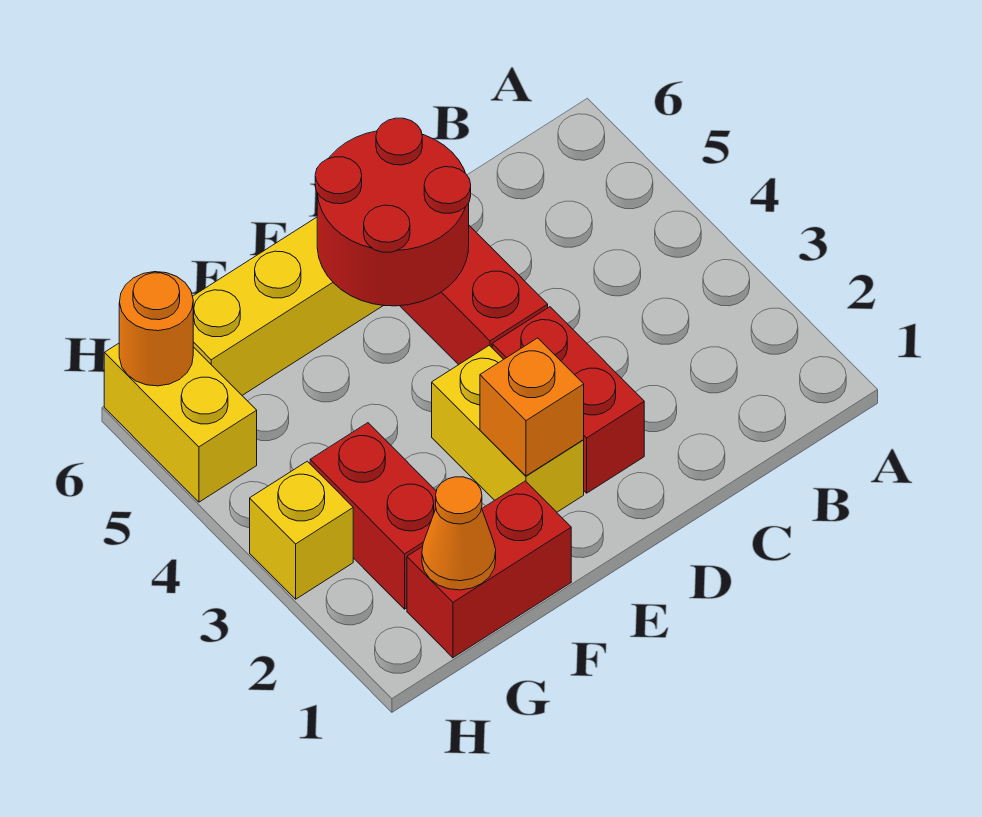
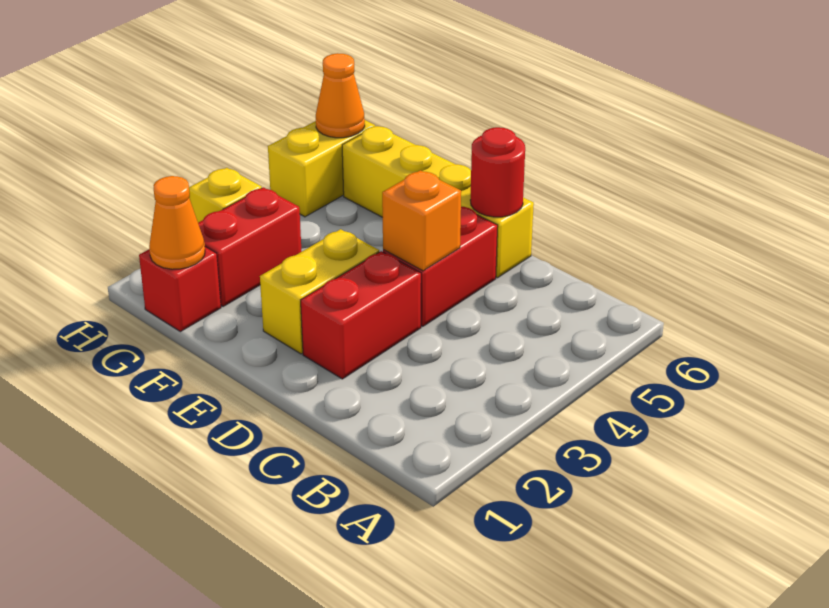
red round brick D5:E6 level 2 -> red round brick D6 level 2
orange brick E2 level 2 -> orange brick D4 level 2
red brick F1:G1 level 1 -> red brick G1 level 1
orange round brick H6 level 2 -> orange cone H6 level 2

